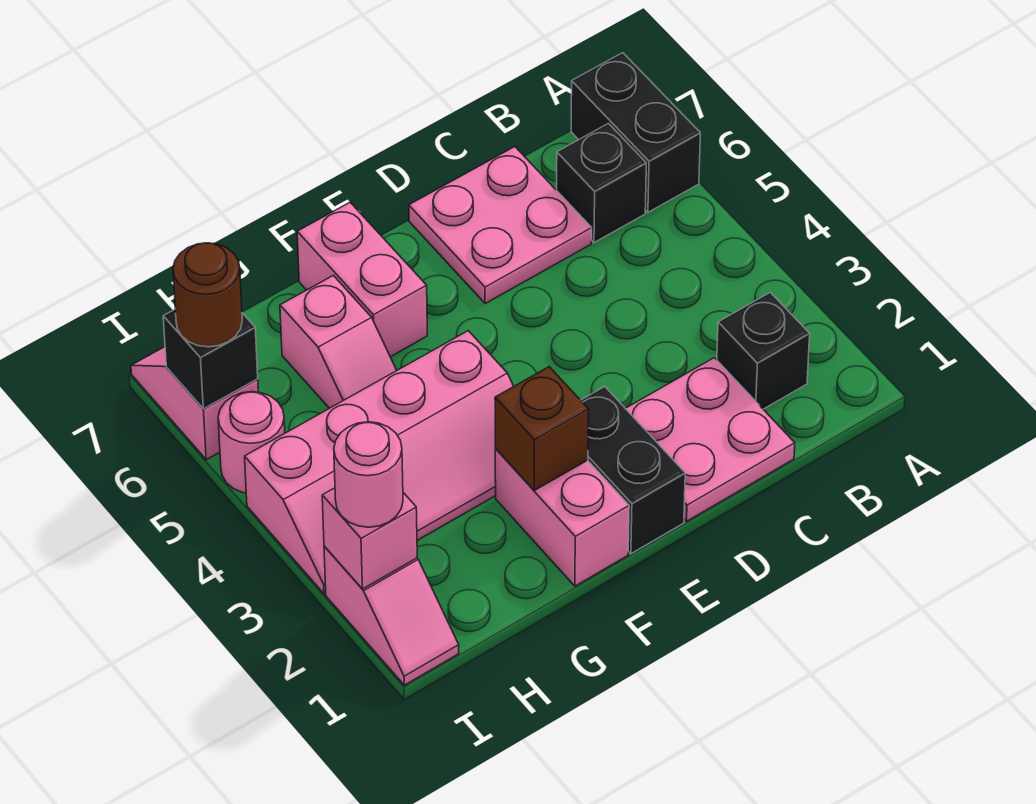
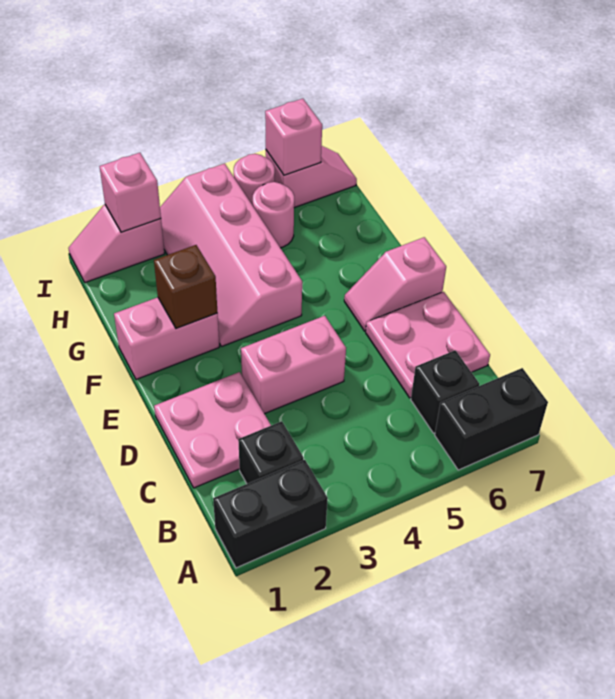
black brick E1:E2 level 1 -> black brick A1:A2 level 1
pink brick F6:F7 level 1 -> pink brick D3:D4 level 1
pink slope G5:G6 level 1 top 6 -> pink slope E6:E7 level 1 top 7
pink round brick I2 level 3 -> pink round brick H5 level 1
black brick I6 level 2 -> pink brick I6 level 2
brown round brick I6 level 3 -> none

